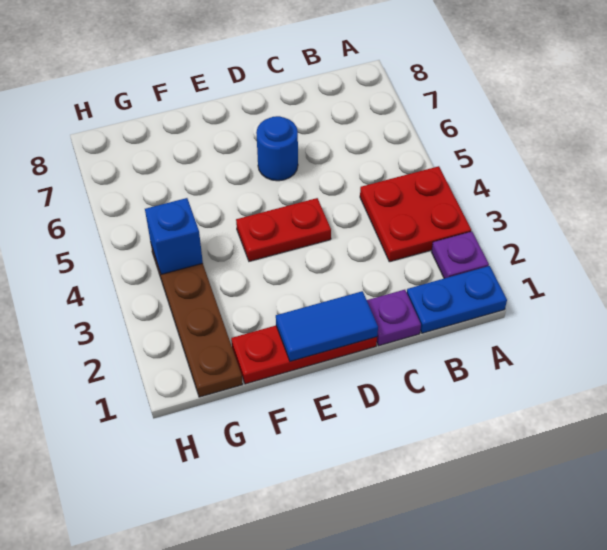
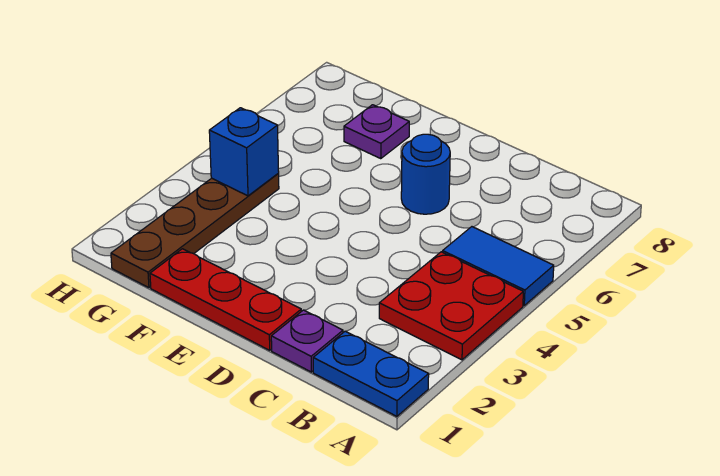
purple plate A2 level 1 -> purple plate F7 level 1
blue tile D1:E1 level 2 -> blue tile A5:B5 level 1
red plate D4:E4 level 1 -> none

